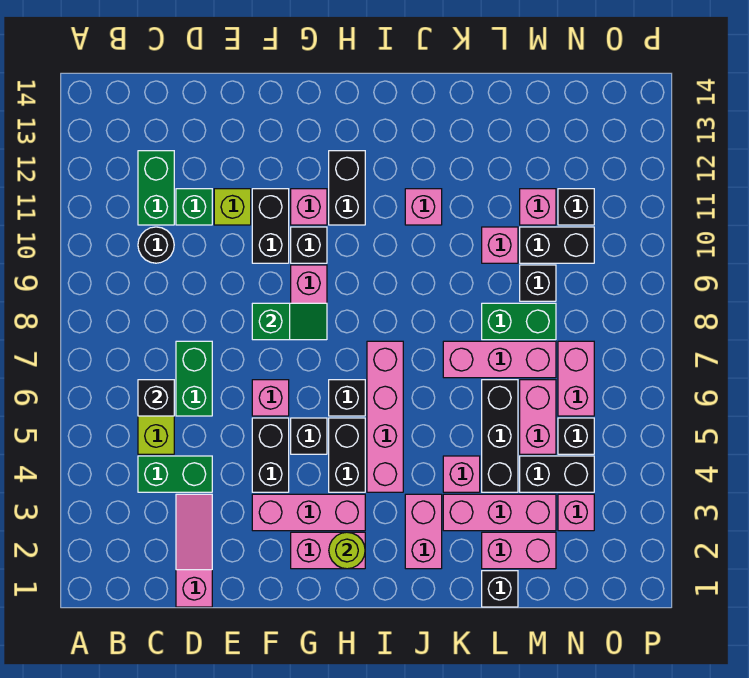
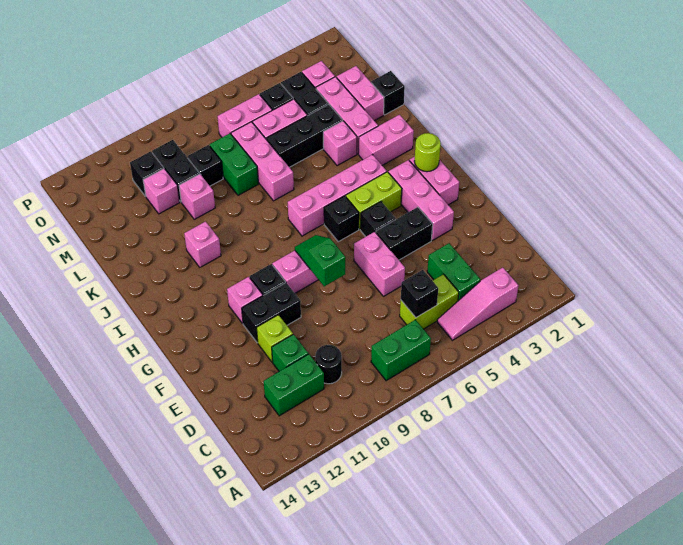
pink slope D1:D3 level 1 top 1 -> pink slope B3:B5 level 1 top 3
green brick D6:D7 level 1 -> green brick B7:B8 level 1
pink brick F6 level 1 -> pink brick E6:F6 level 1
black brick H4:H5 level 1 -> lime brick H4:H5 level 1
black brick H11:H12 level 1 -> none

